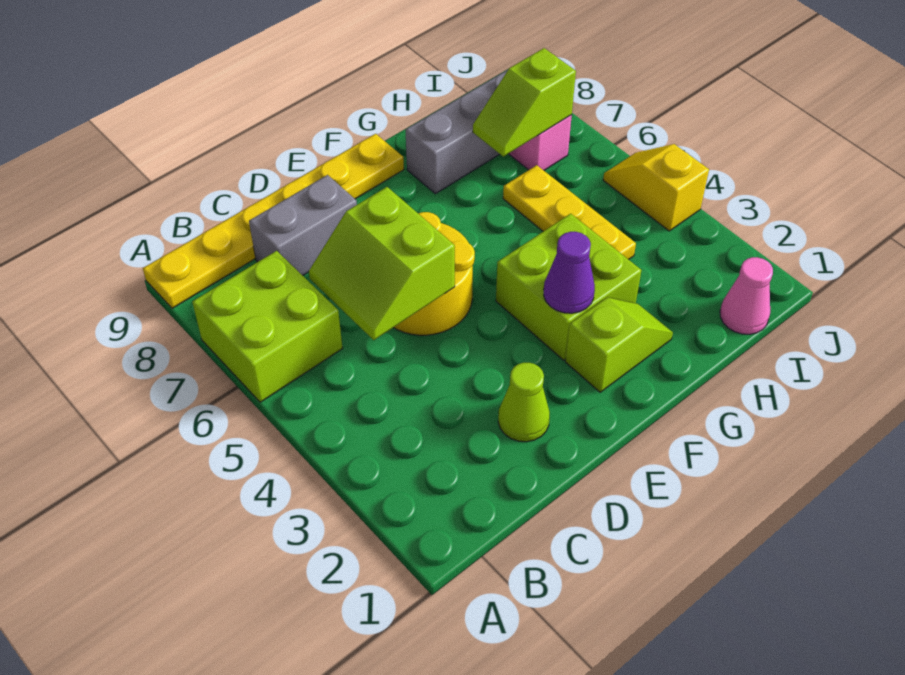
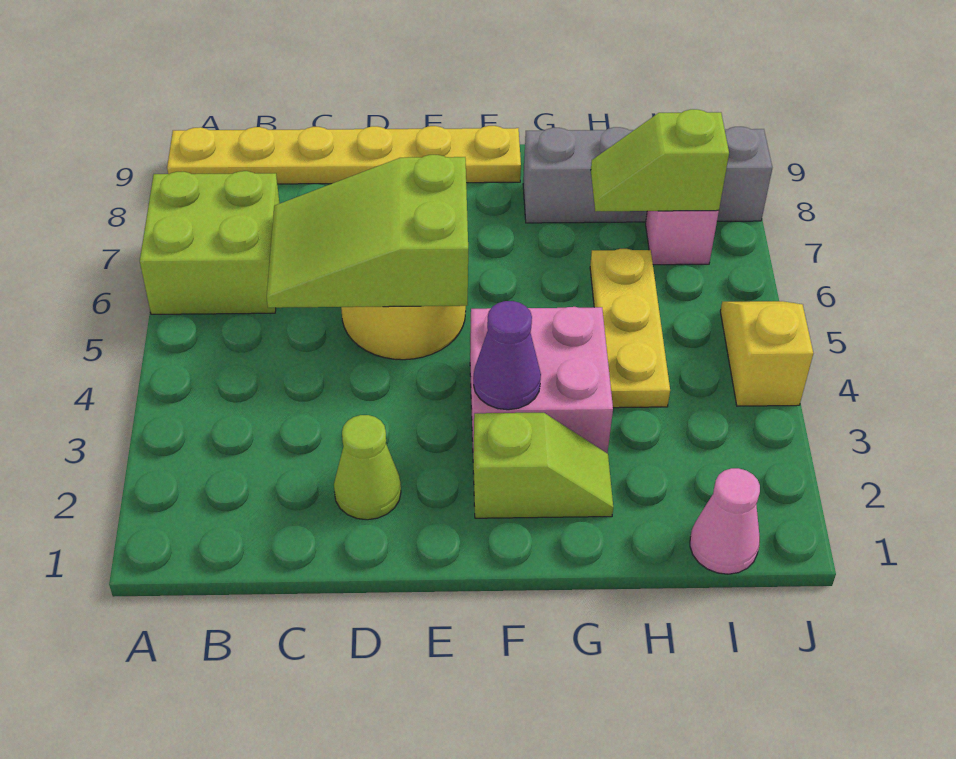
lime slope C5:D6 level 2 top D -> lime slope C5:E6 level 2 top E
grey brick C8:D8 level 1 -> none
lime brick F3:G4 level 1 -> pink brick F3:G4 level 1

